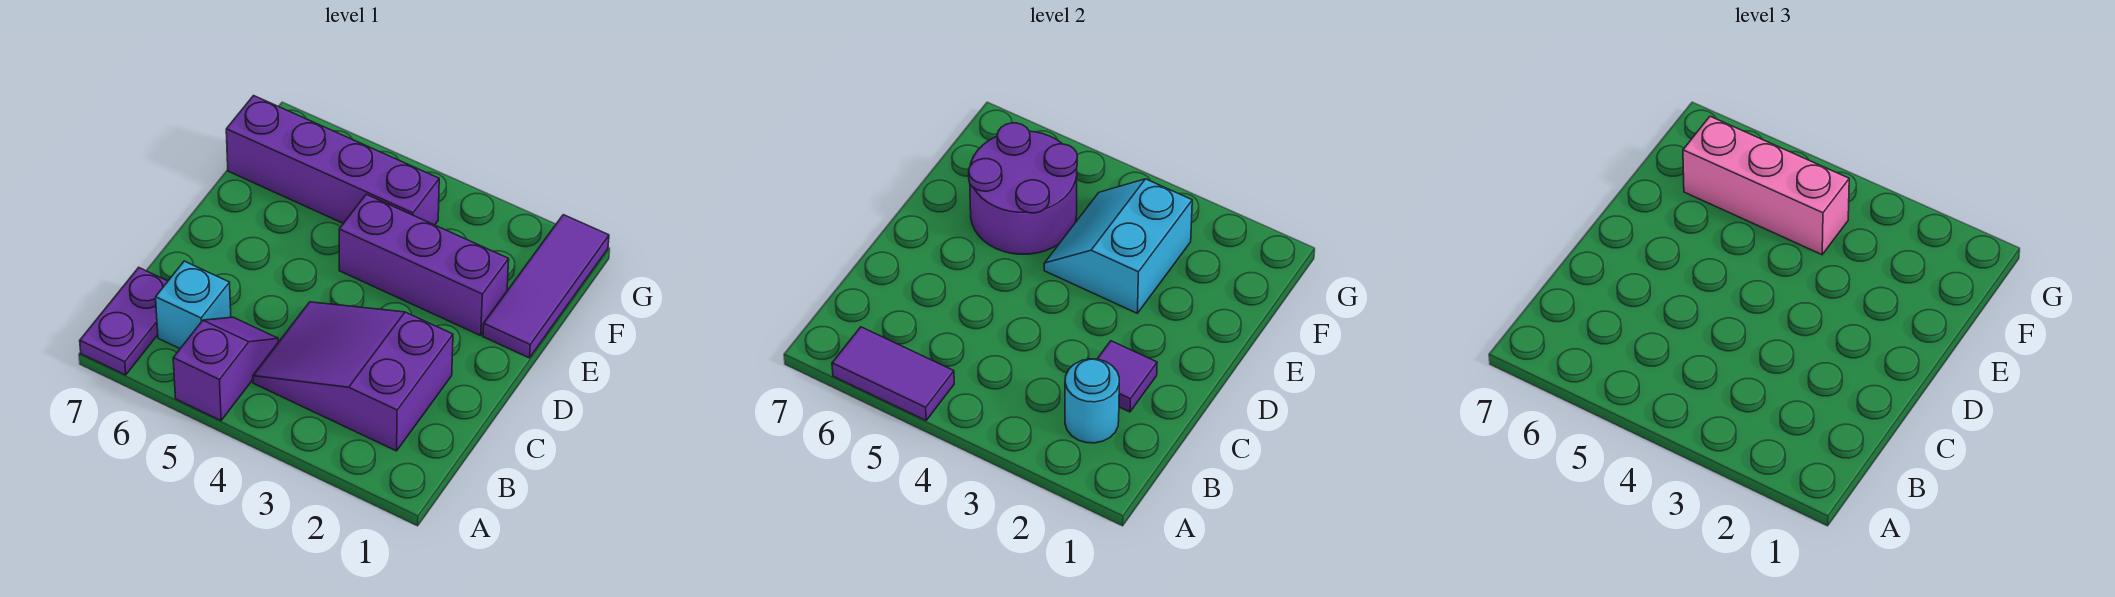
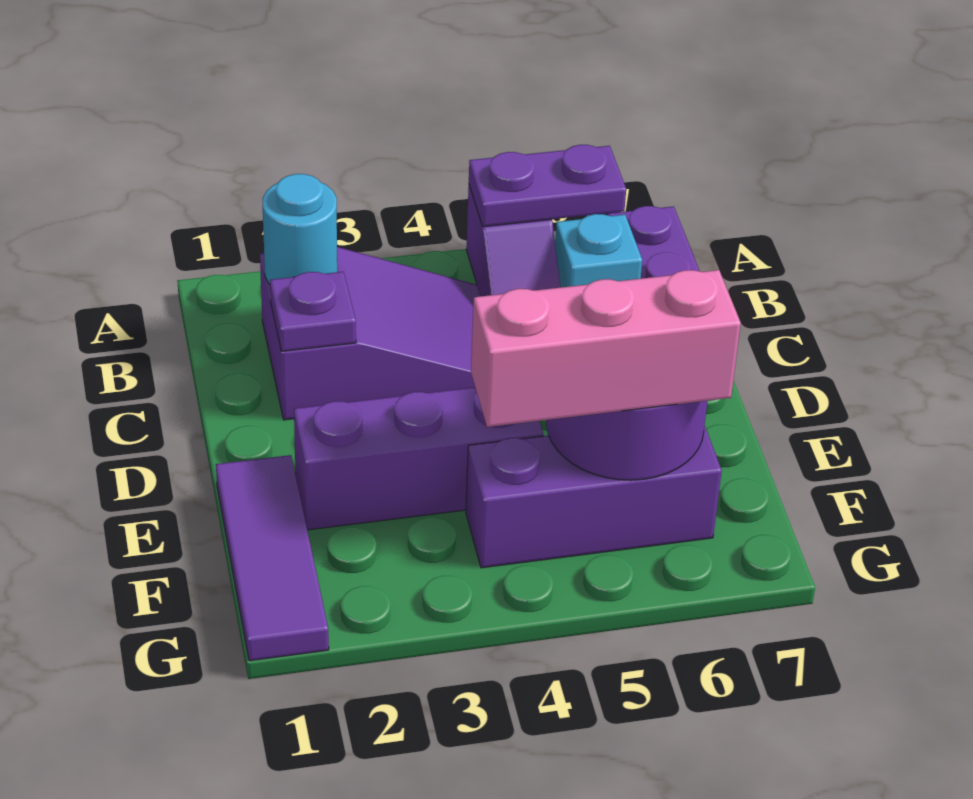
purple tile A5:A6 level 2 -> purple plate A5:A6 level 2
purple tile C2 level 2 -> purple plate C2 level 2
cyan slope E3:F4 level 2 top 3 -> none
purple brick F4:F7 level 1 -> purple brick F4:F6 level 1

